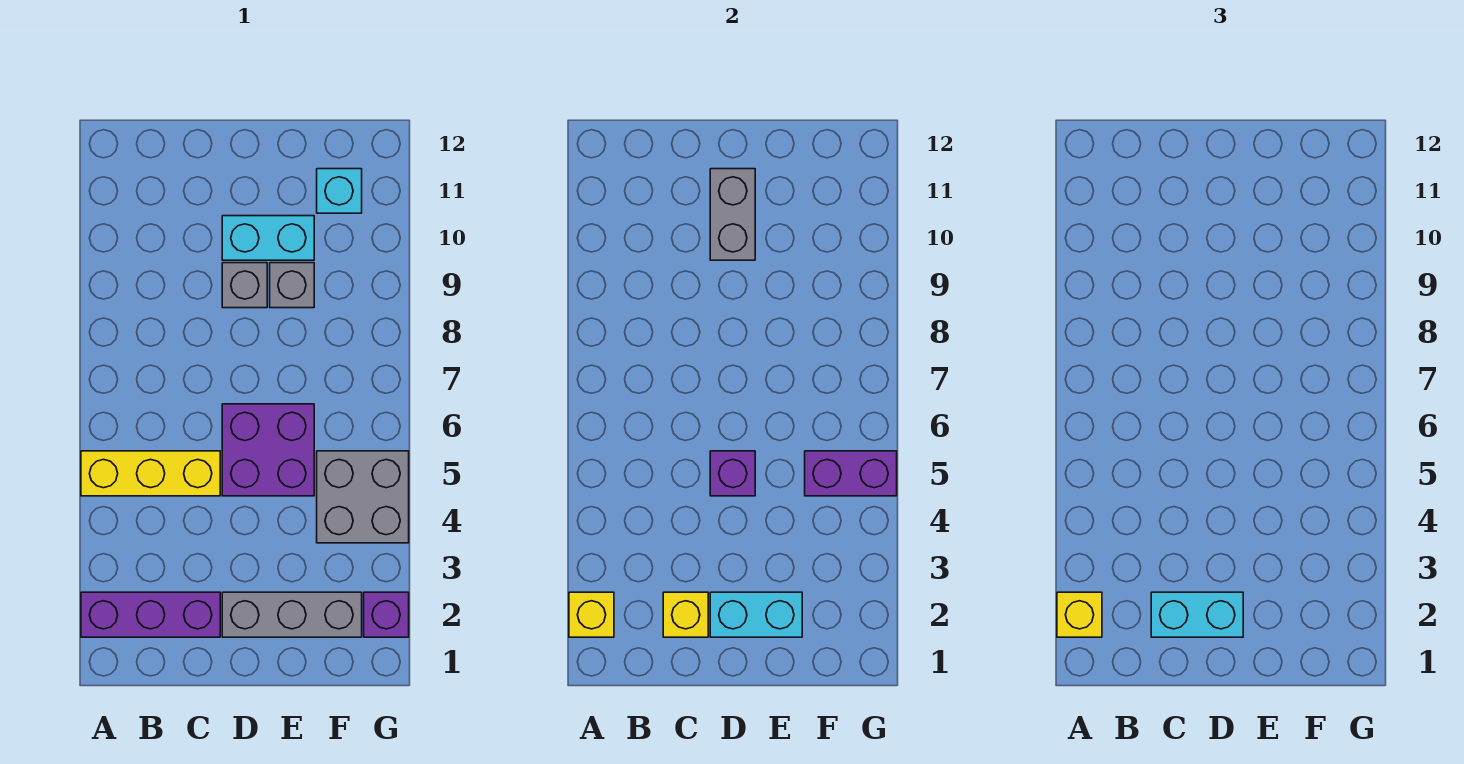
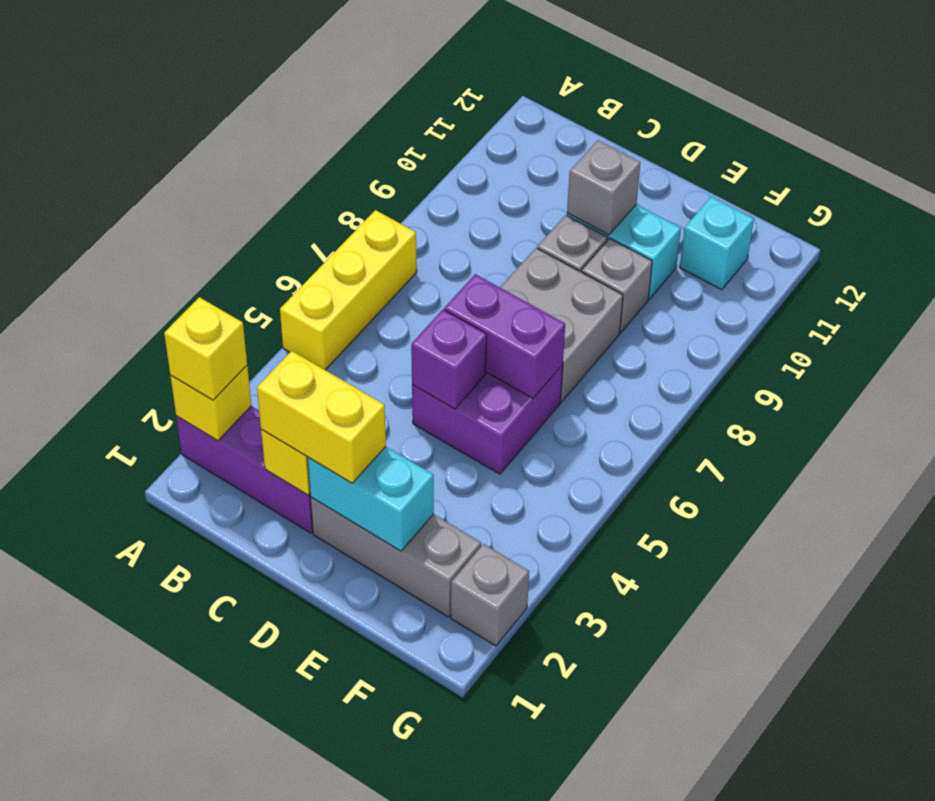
yellow brick A5:C5 level 1 -> yellow brick A5:A7 level 1
cyan brick C2:D2 level 3 -> yellow brick C2:D2 level 3
grey brick D10:D11 level 2 -> grey brick D10 level 2
grey brick F4:G5 level 1 -> grey brick D7:E8 level 1
purple brick F5:G5 level 2 -> purple brick D6:E6 level 2
purple brick G2 level 1 -> grey brick G2 level 1

